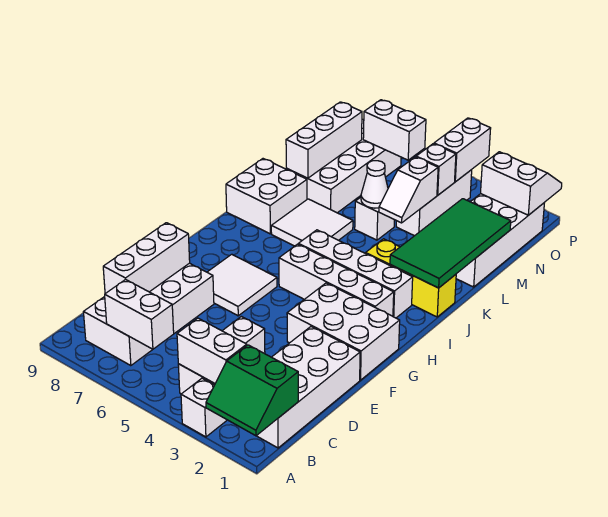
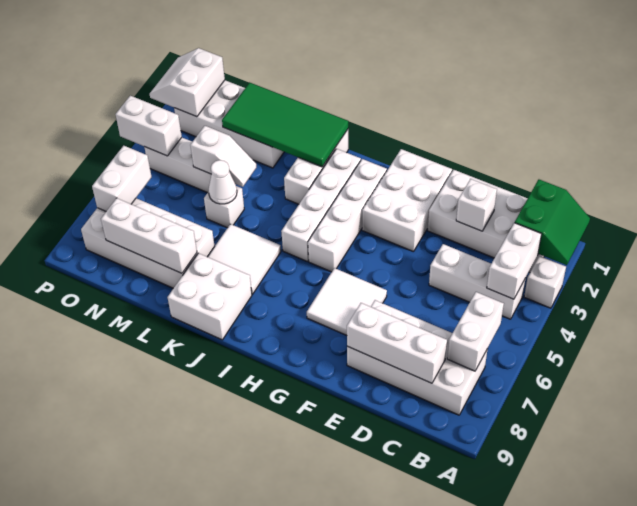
yellow brick J1:J3 level 1 -> white brick J1:J3 level 1
white brick N4 level 2 -> white brick D2 level 2

